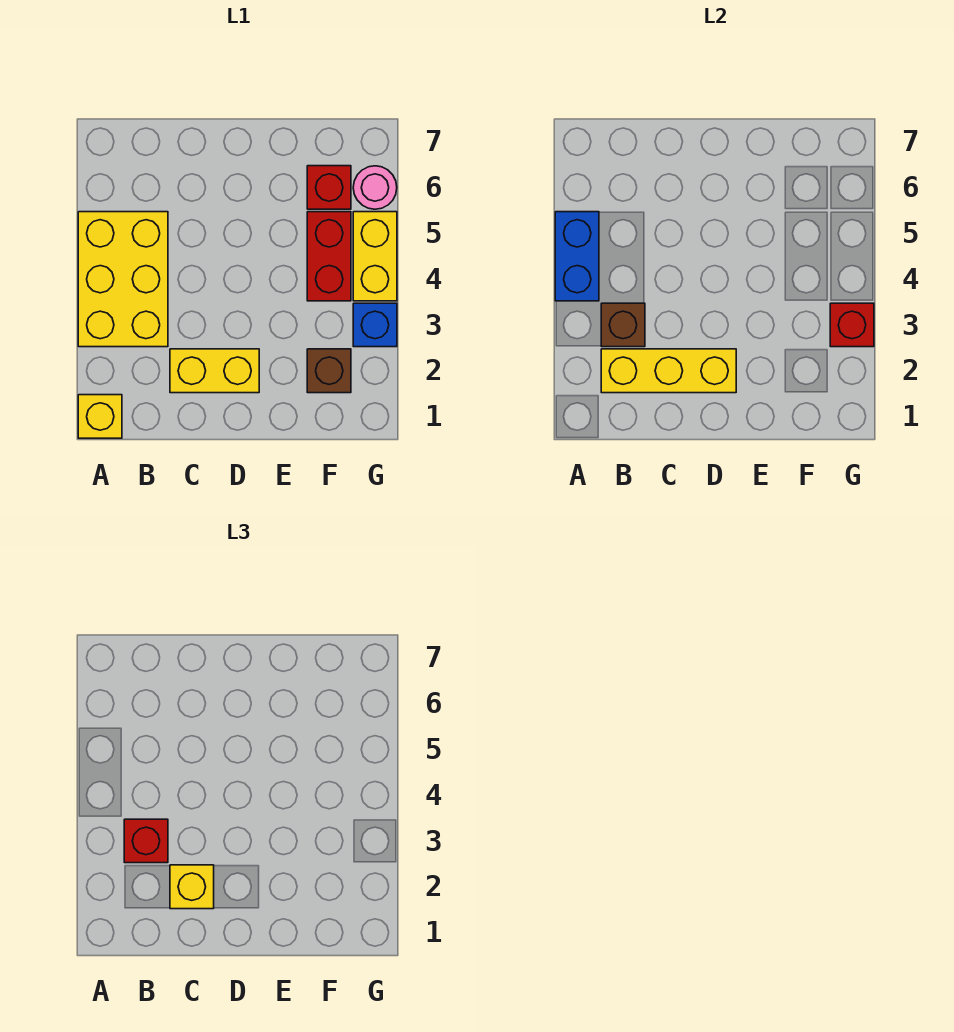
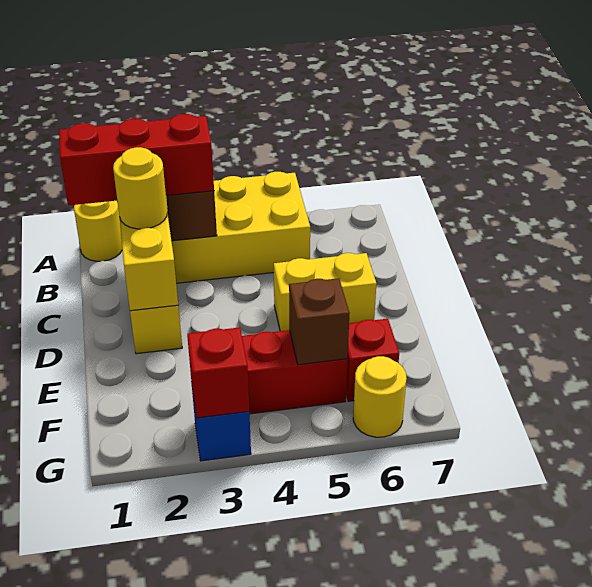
yellow brick A1 level 1 -> yellow round brick A1 level 1
blue brick A4:A5 level 2 -> none
red brick B3 level 3 -> red brick B1:B3 level 3
yellow brick C2 level 3 -> yellow round brick C2 level 3
brown brick F2 level 1 -> brown brick F5 level 2
yellow brick G4:G5 level 1 -> yellow brick D5:D6 level 1
pink round brick G6 level 1 -> yellow round brick G6 level 1

